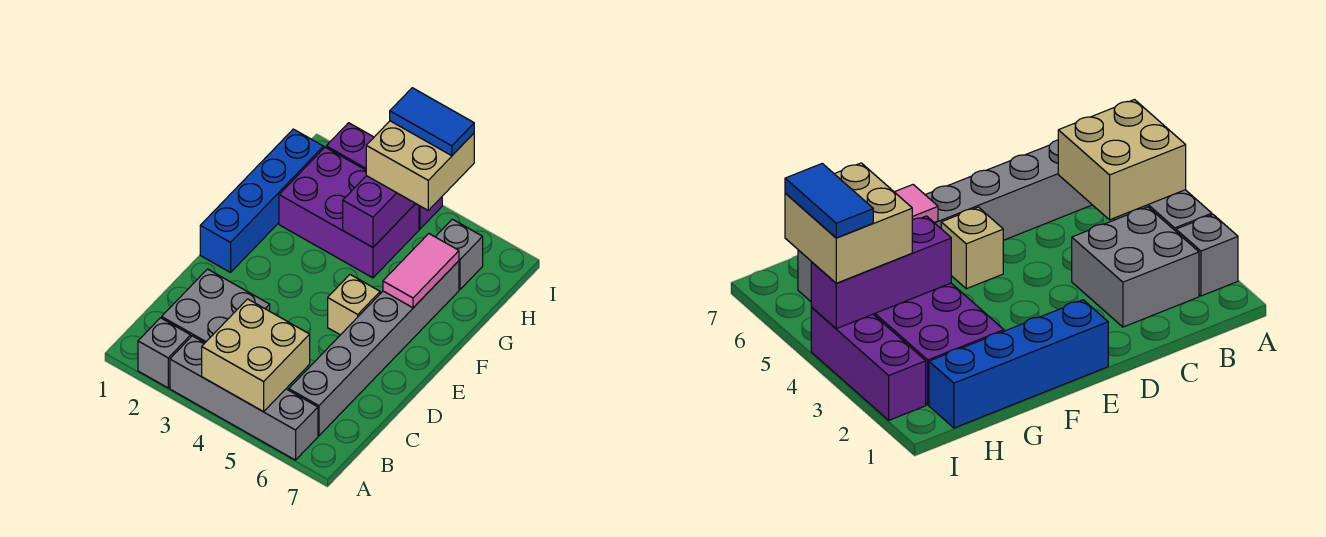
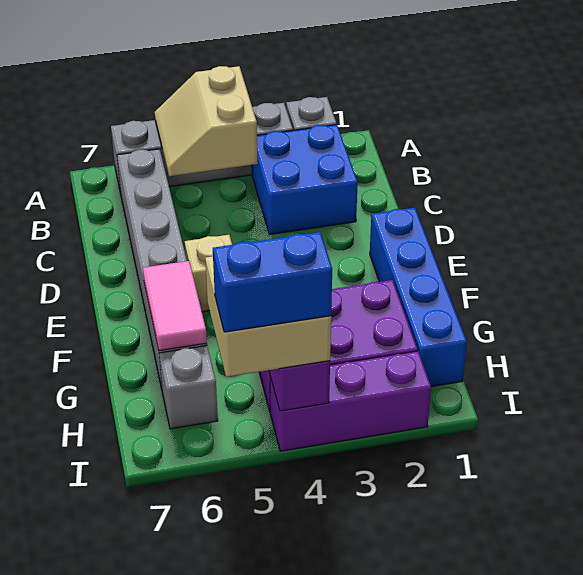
tan brick A4:B5 level 2 -> tan slope A4:B5 level 2 top 4
grey brick B2:C3 level 1 -> blue brick B2:C3 level 1
blue tile I4:I5 level 4 -> blue brick I4:I5 level 4

